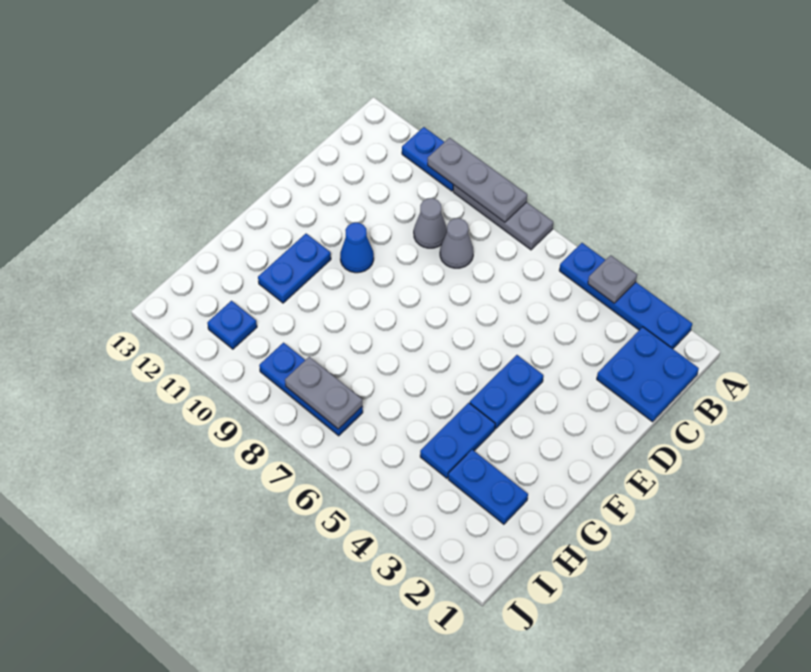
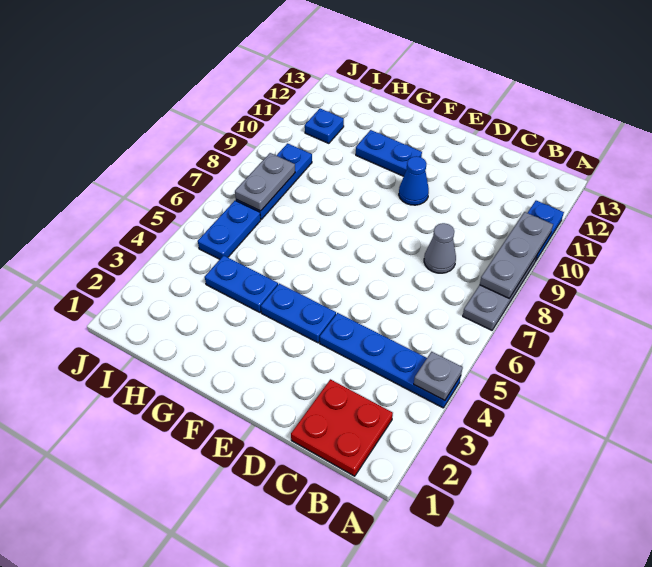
blue plate A2:A5 level 1 -> blue plate A4:D4 level 1
blue plate B1:C2 level 1 -> red plate B1:C2 level 1
grey cone C9 level 1 -> none
blue plate H2:H3 level 1 -> blue plate I5:I6 level 1

